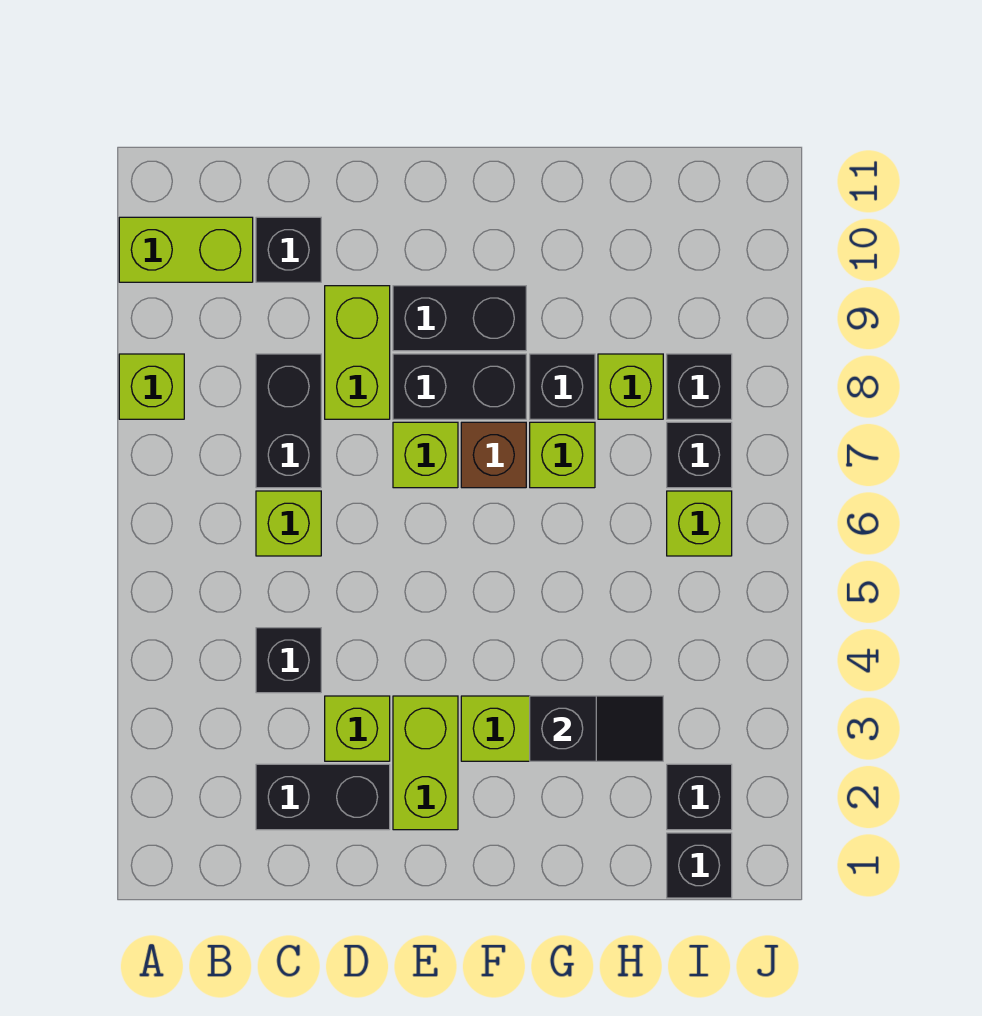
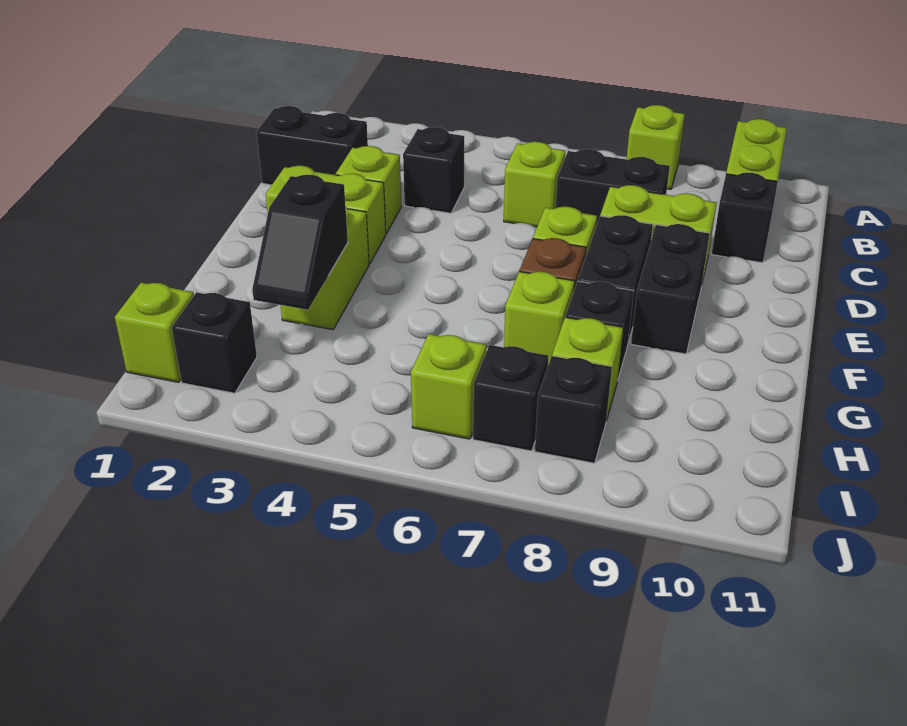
black brick C2:D2 level 1 -> black brick C1:C2 level 1
black brick I1 level 1 -> lime brick I1 level 1

